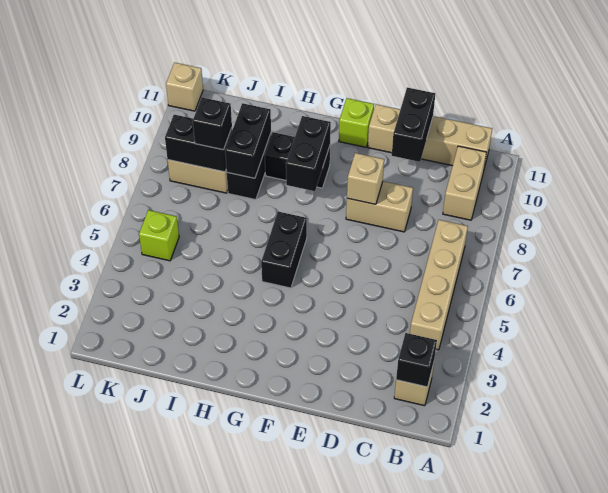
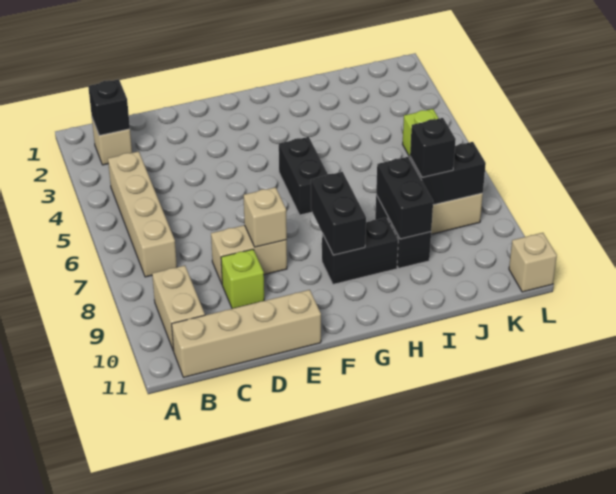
black brick D10:D11 level 2 -> none
lime brick F11 level 1 -> lime brick D9 level 1

